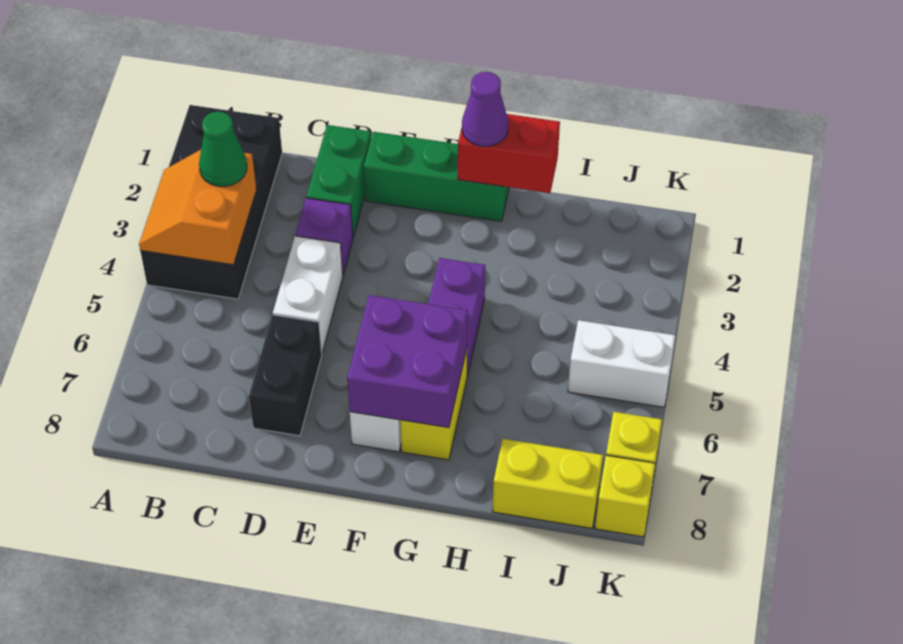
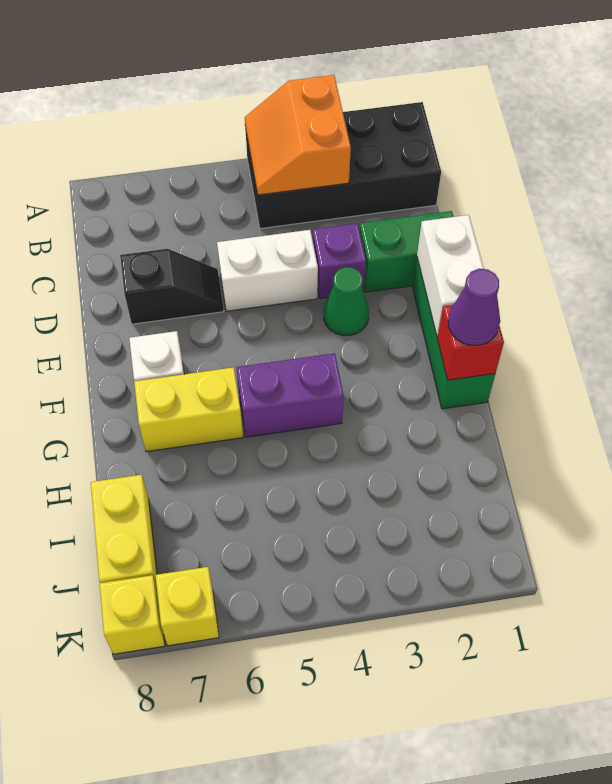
orange slope A3:B4 level 2 top B -> orange slope A3:B4 level 2 top 3
green cone B3 level 3 -> green cone E3 level 1
black brick D6:D7 level 1 -> black slope D6:D7 level 1 top 7
purple brick F6:G7 level 2 -> none
red brick G1:H1 level 2 -> red brick G1 level 2
white brick J5:K5 level 1 -> white brick E1:F1 level 2

